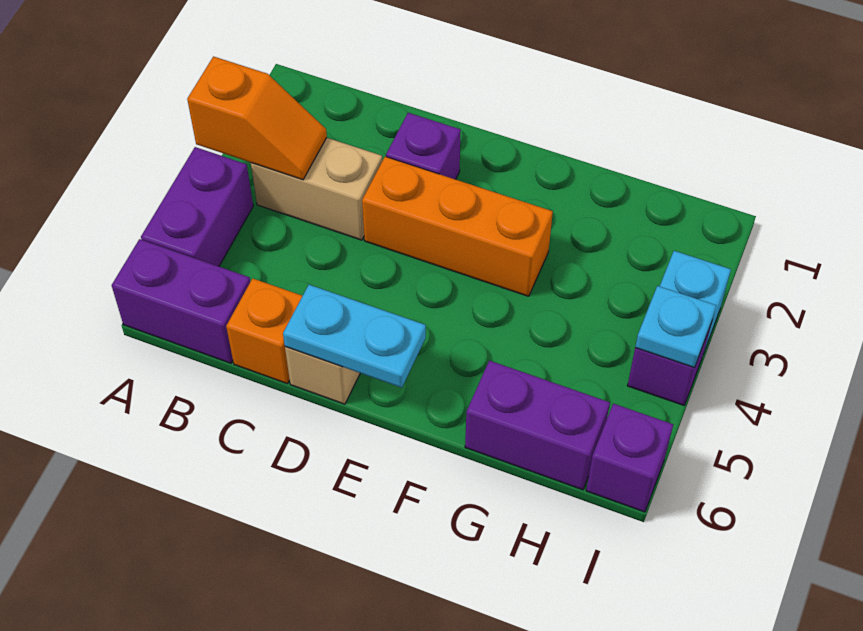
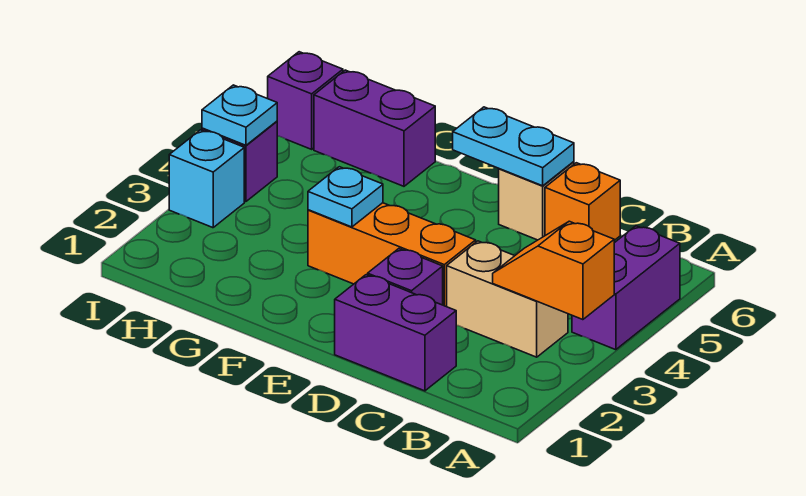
purple brick A6:B6 level 1 -> purple brick C1:D1 level 1
none -> cyan plate F3 level 2

